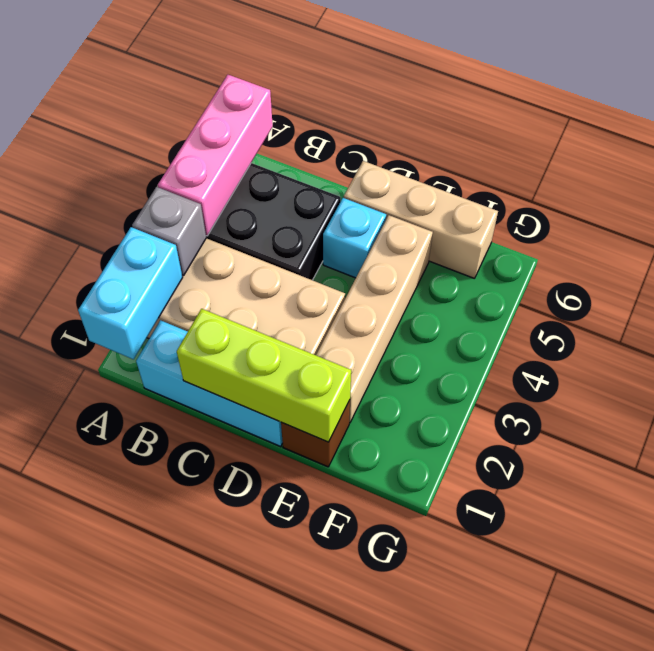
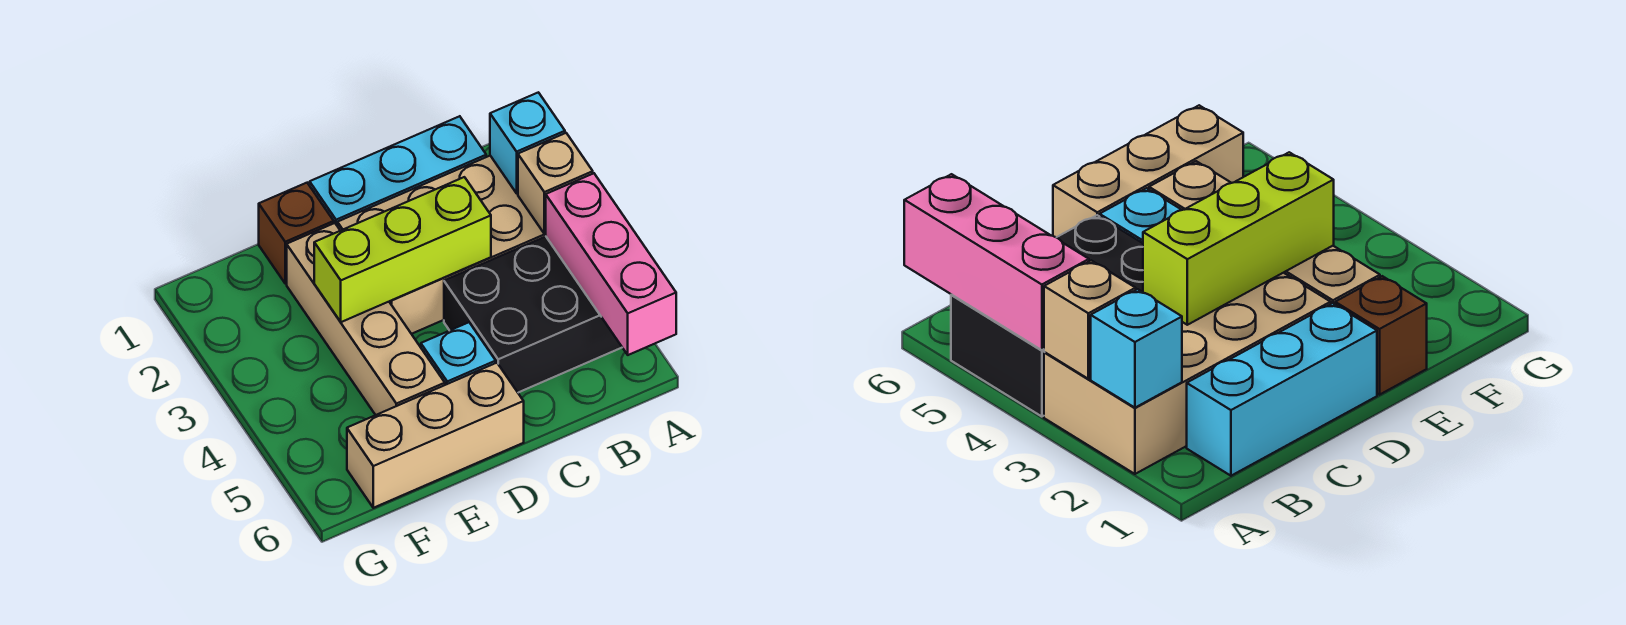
cyan brick A1:A2 level 2 -> cyan brick A2 level 2
grey brick A3 level 2 -> tan brick A3 level 2
lime brick C1:E1 level 2 -> lime brick C3:E3 level 2

